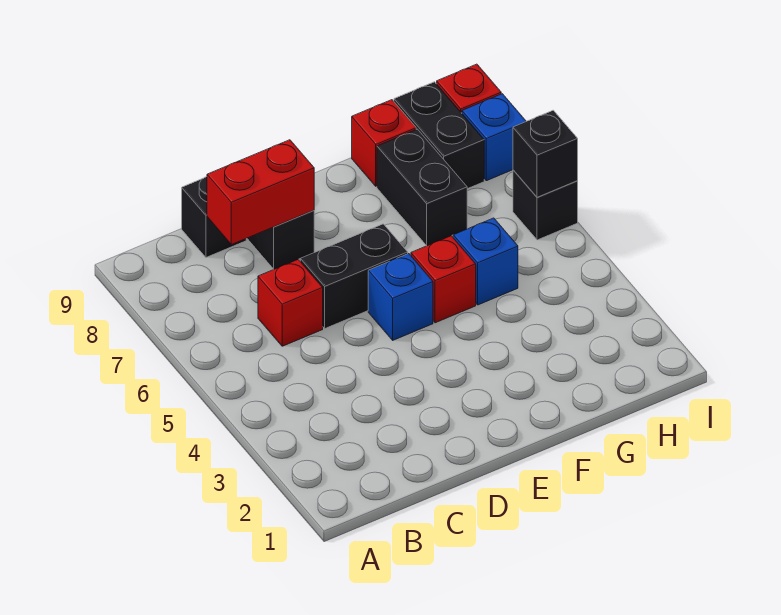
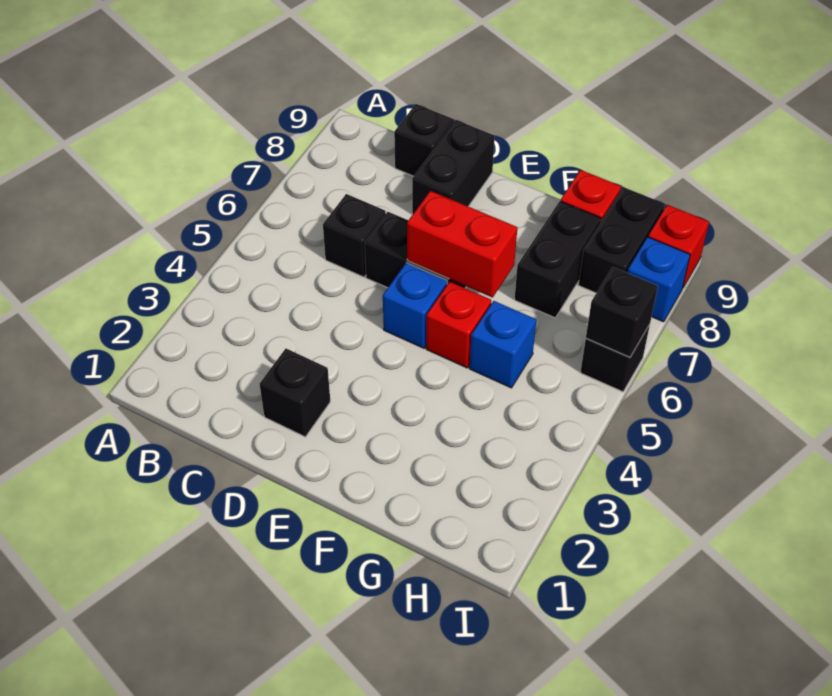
red brick C6 level 1 -> black brick C6 level 1
red brick C8:D8 level 2 -> red brick E6:F6 level 2
none -> black brick D2 level 1

